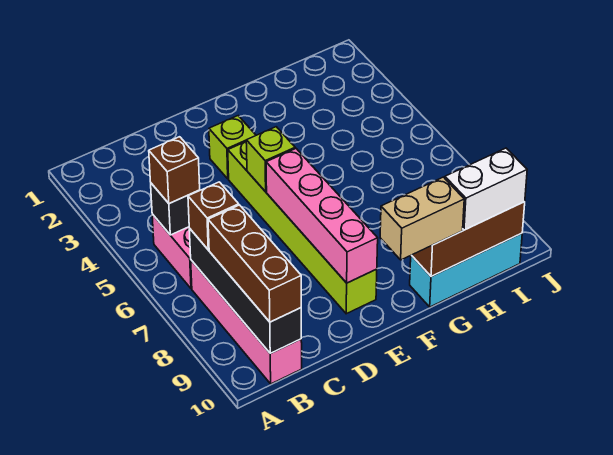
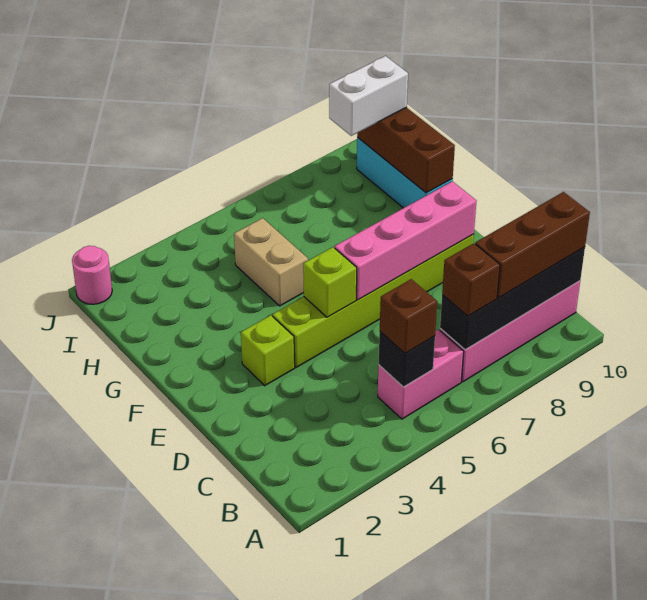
tan brick F10:G10 level 3 -> tan brick G5:H5 level 1
white brick H10:I10 level 3 -> white brick I9:I10 level 3
none -> pink round brick J1 level 1

